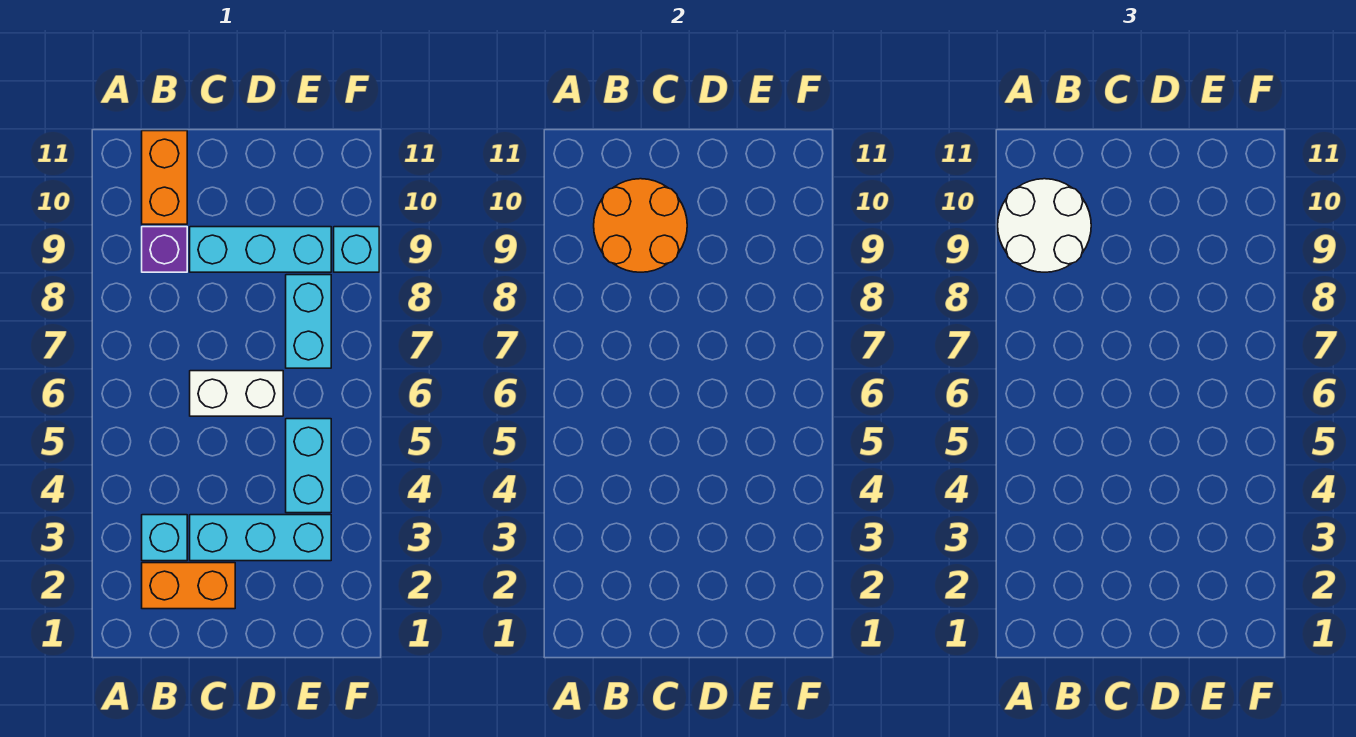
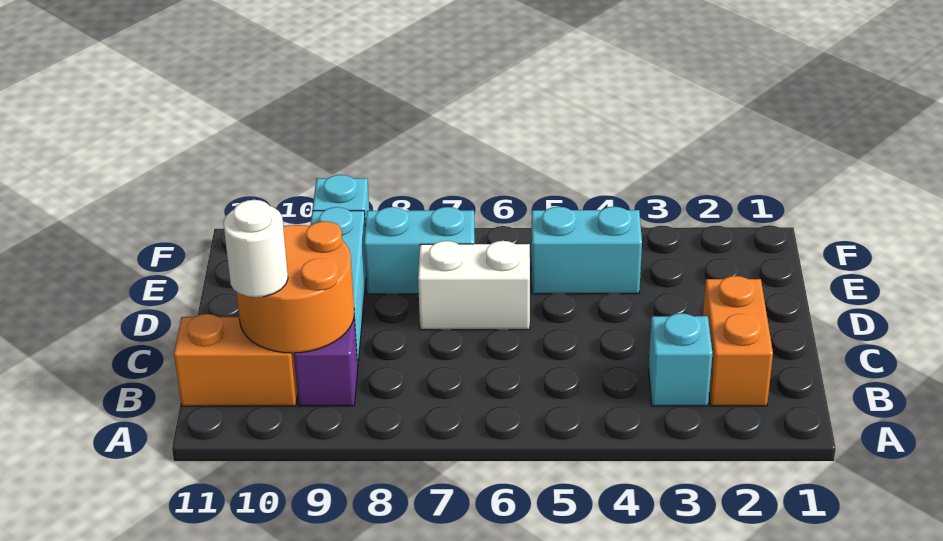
white round brick A9:B10 level 3 -> white round brick B10 level 3
cyan brick C3:E3 level 1 -> none
white brick C6:D6 level 1 -> white brick D6:D7 level 1

